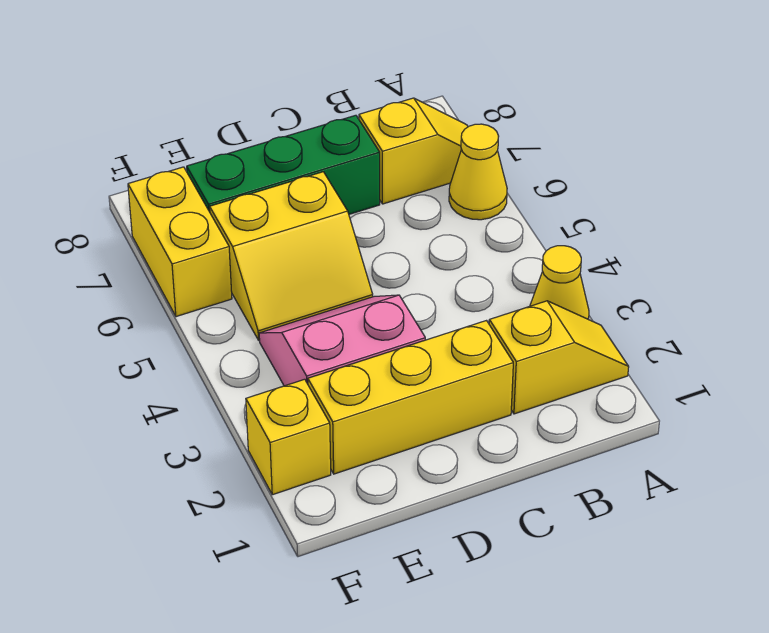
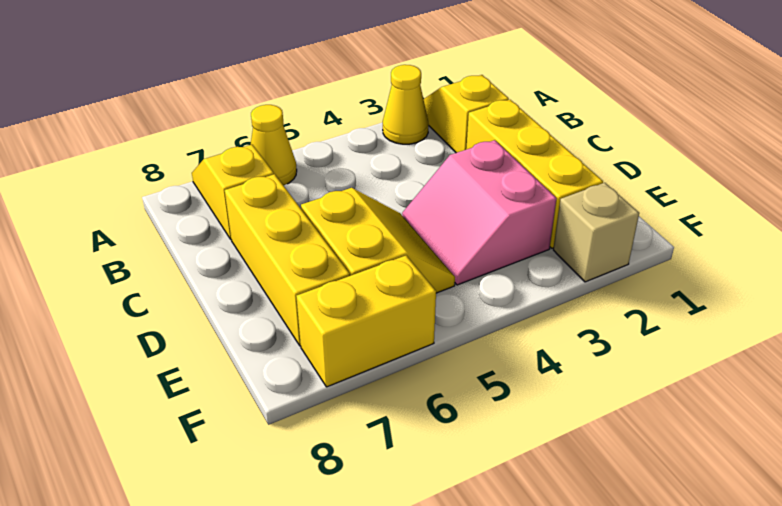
green brick C7:E7 level 1 -> yellow brick C7:E7 level 1
yellow brick F2 level 1 -> tan brick F2 level 1

